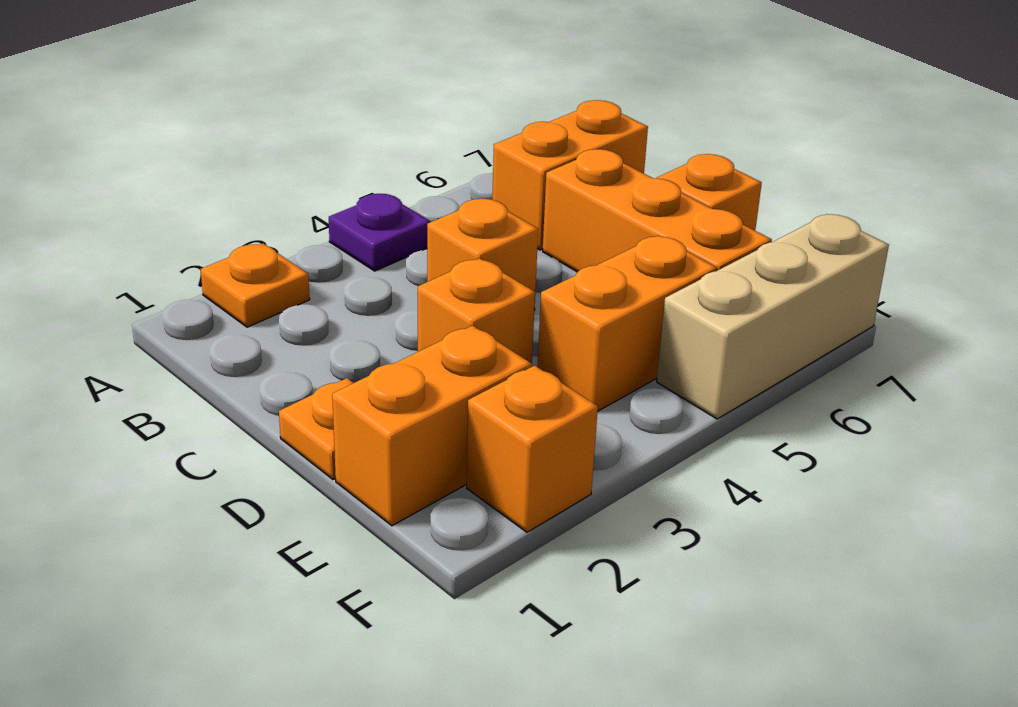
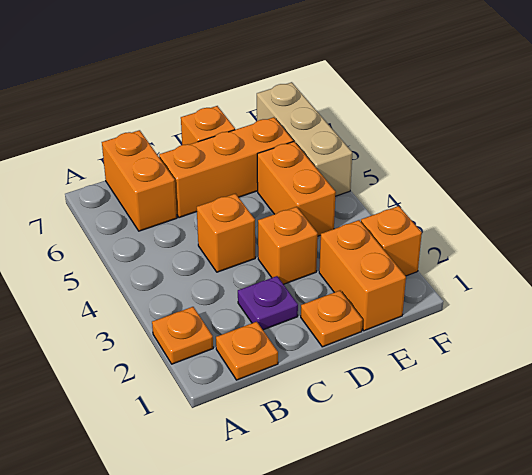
purple plate A4 level 1 -> purple plate C2 level 1
none -> orange plate B1 level 1

